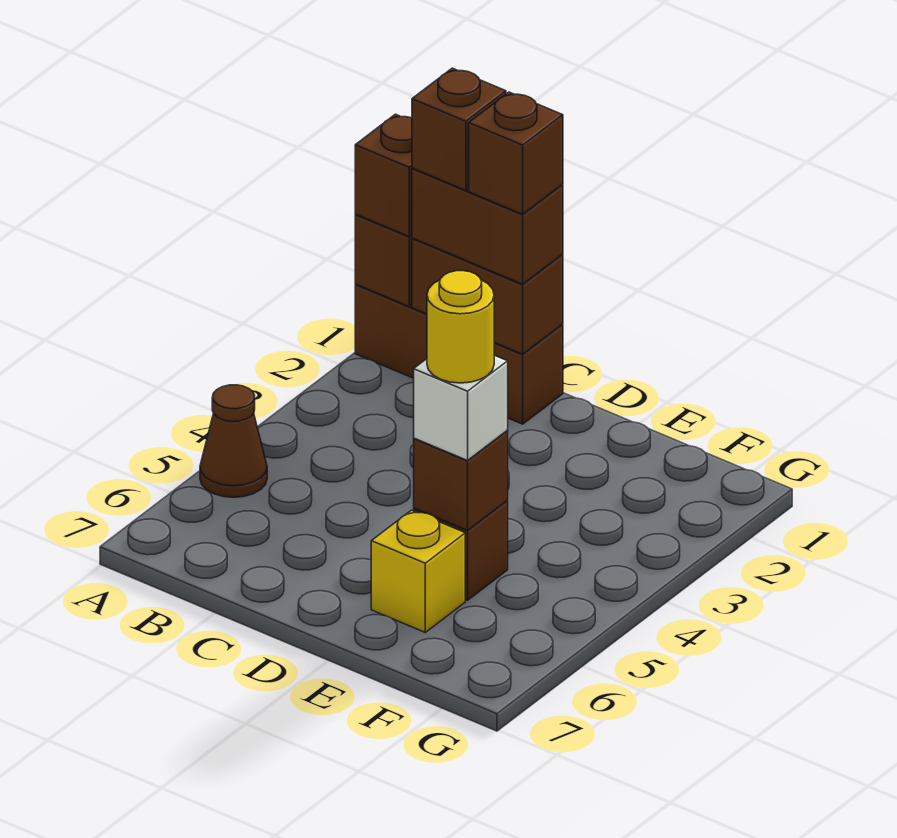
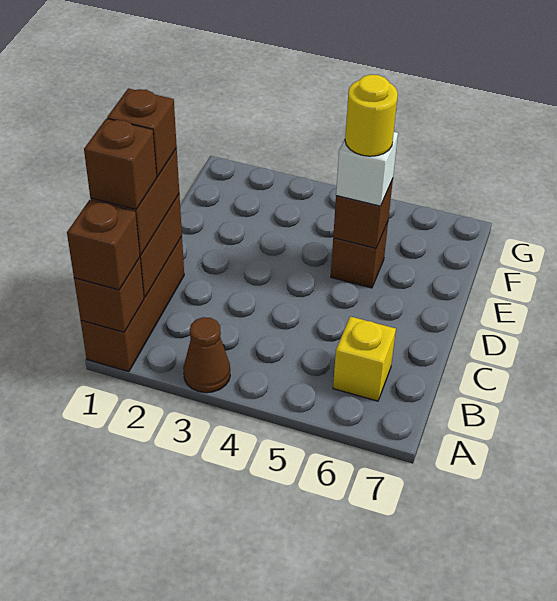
brown cone A5 level 1 -> brown cone A3 level 1
yellow brick E6 level 1 -> yellow brick B6 level 1

